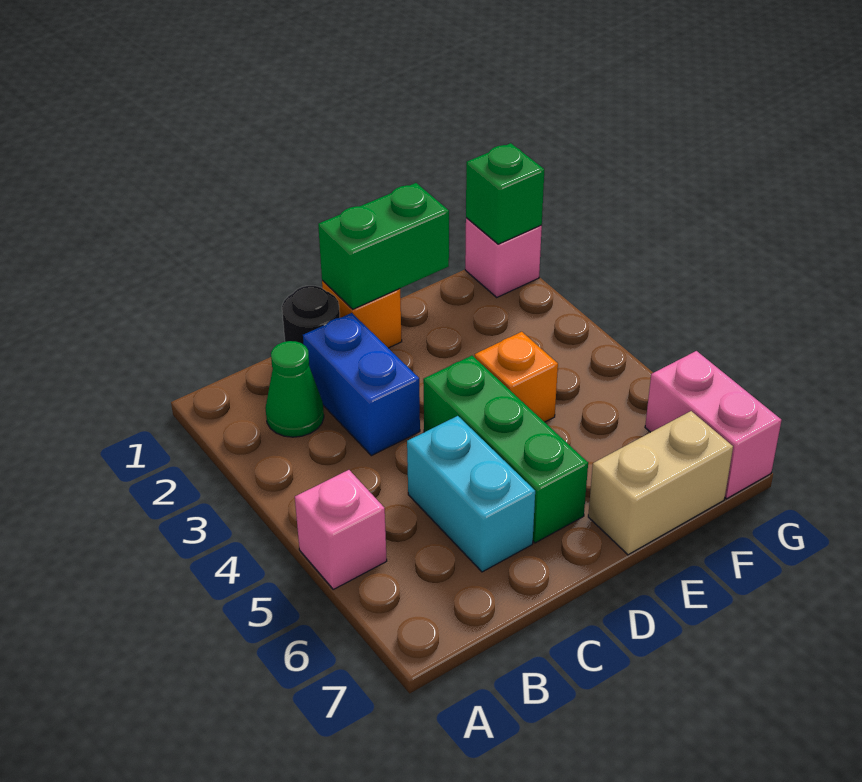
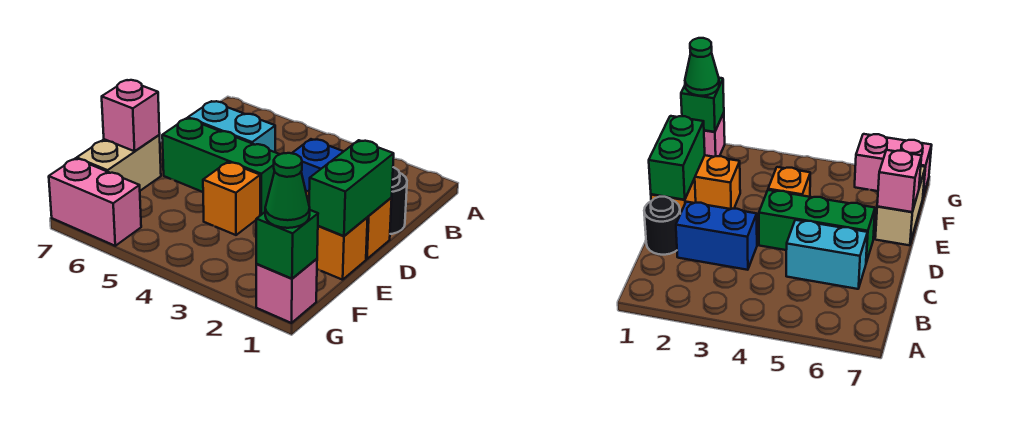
pink brick A5 level 1 -> pink brick E7 level 2
green cone B2 level 1 -> green cone G1 level 3
none -> orange brick E1:E2 level 1

